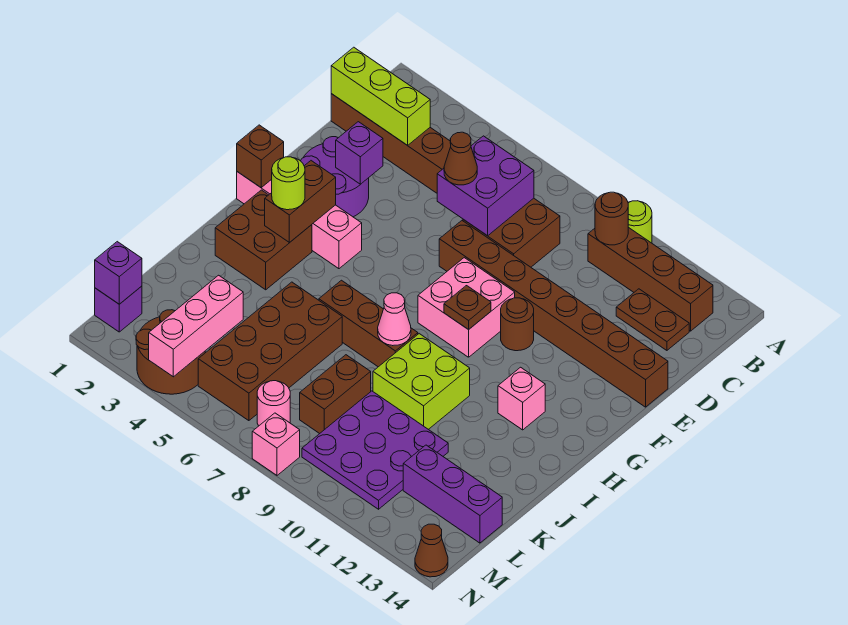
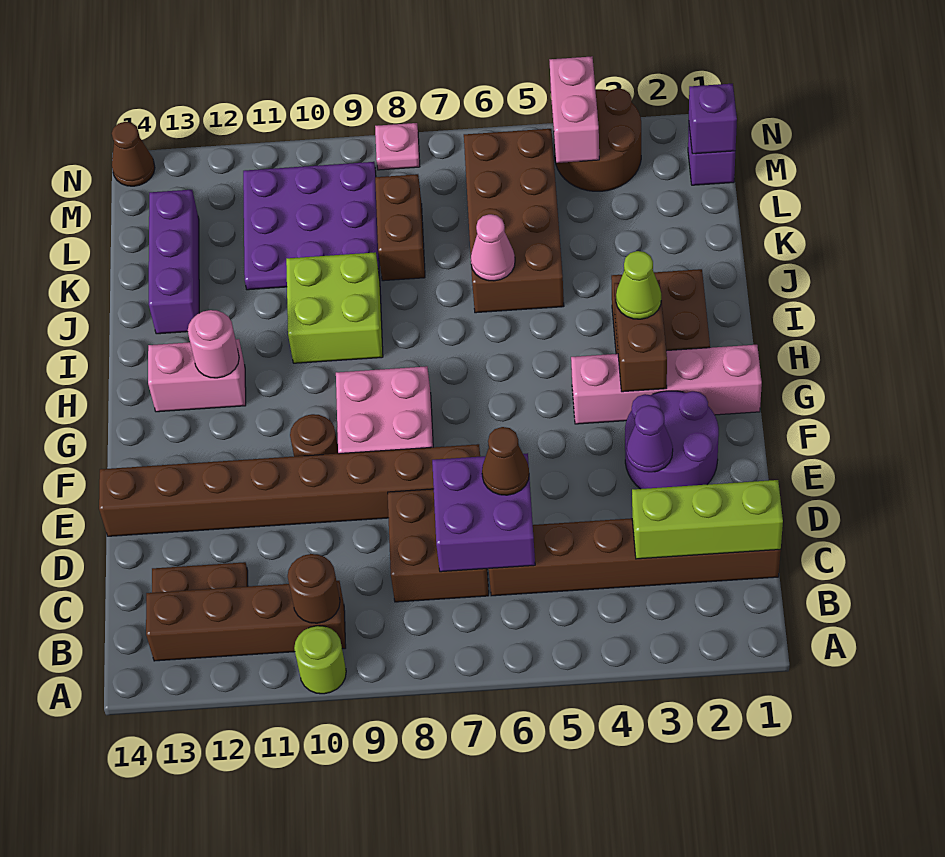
purple brick E3 level 2 -> purple cone E3 level 2
brown brick G1 level 2 -> none
brown plate G9 level 2 -> none
lime round brick H3 level 3 -> lime cone H3 level 3
pink brick H12 level 1 -> pink brick H12:H13 level 1
brown brick I6:I8 level 1 -> none
pink cone I8 level 2 -> pink cone J6 level 2
pink brick L4:N4 level 2 -> pink brick M4:N4 level 2
purple brick L12:L14 level 1 -> purple brick J13:L13 level 1
pink round brick M7 level 1 -> pink round brick H12 level 2
pink brick N8 level 1 -> pink plate N8 level 1

